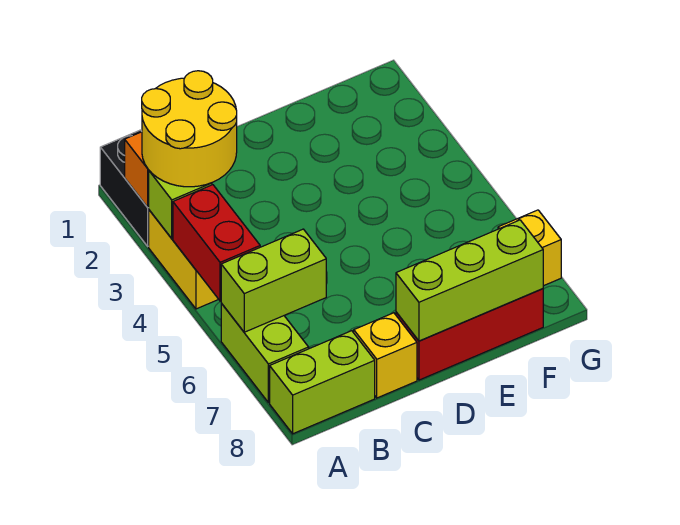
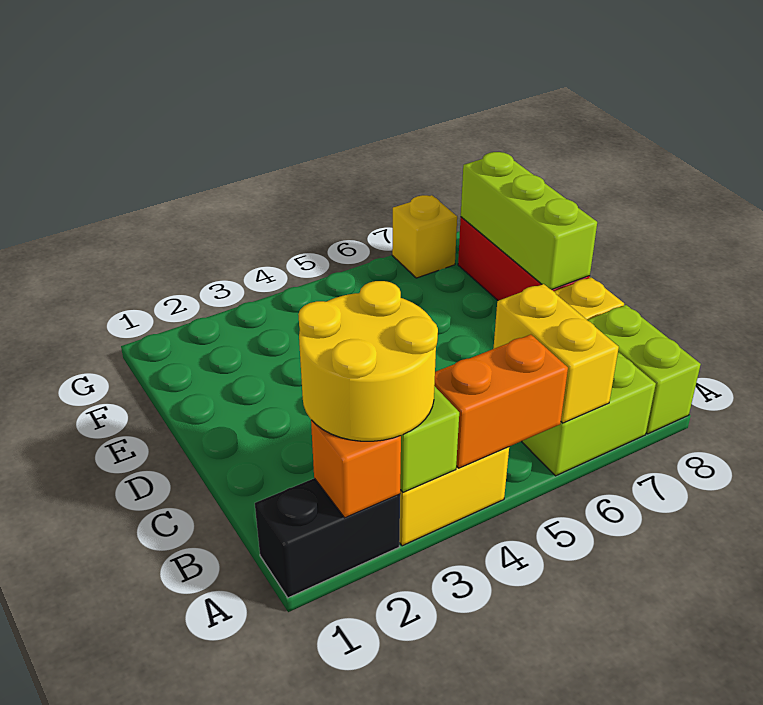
red brick A4:A5 level 2 -> orange brick A4:A5 level 2
lime brick A6:B6 level 2 -> yellow brick A6:B6 level 2

